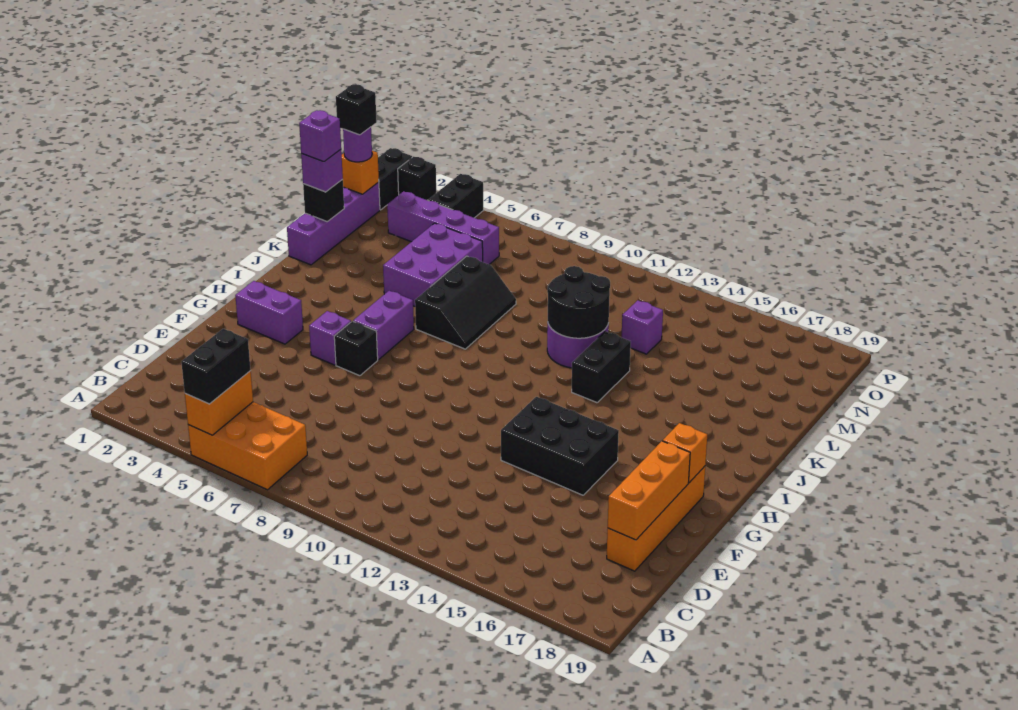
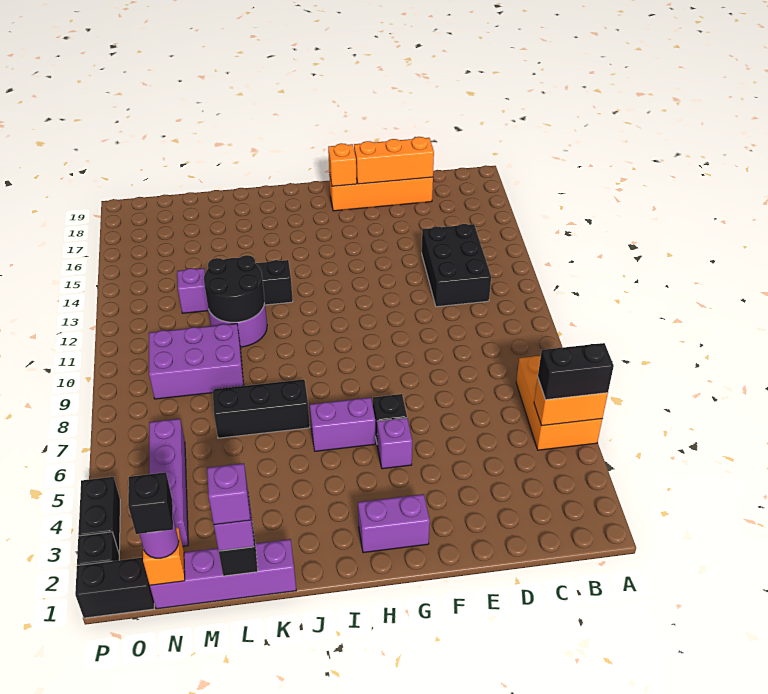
black brick F13:G15 level 1 -> black brick C12:D14 level 1
purple brick G2:G3 level 1 -> purple brick G2:H2 level 1
purple brick K5:M6 level 1 -> purple brick L9:N10 level 1
black brick O4:P4 level 1 -> black brick P3:P4 level 1

